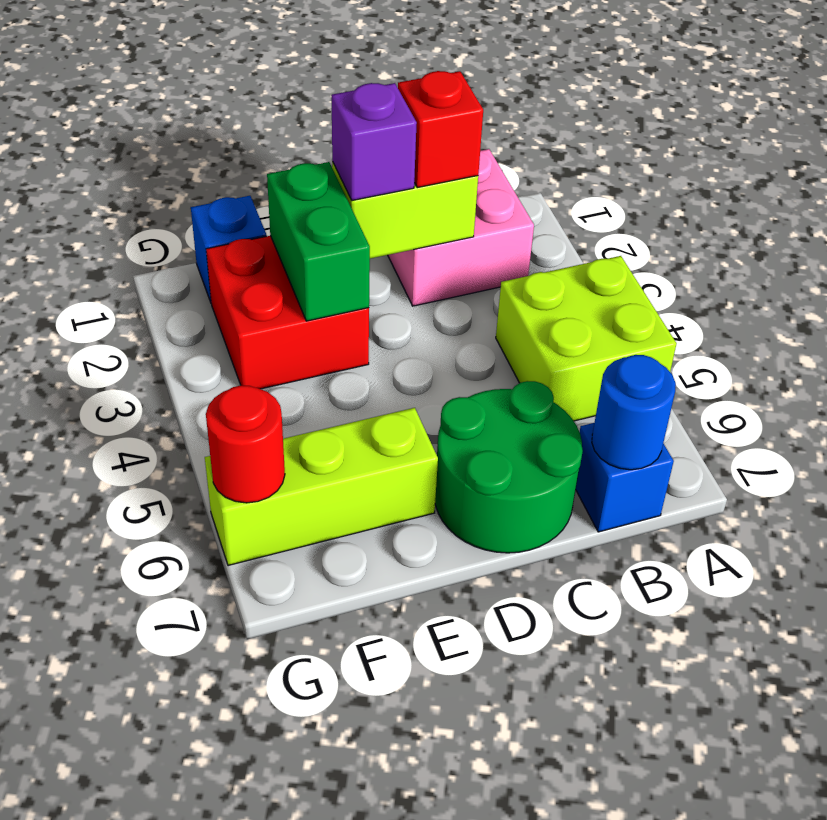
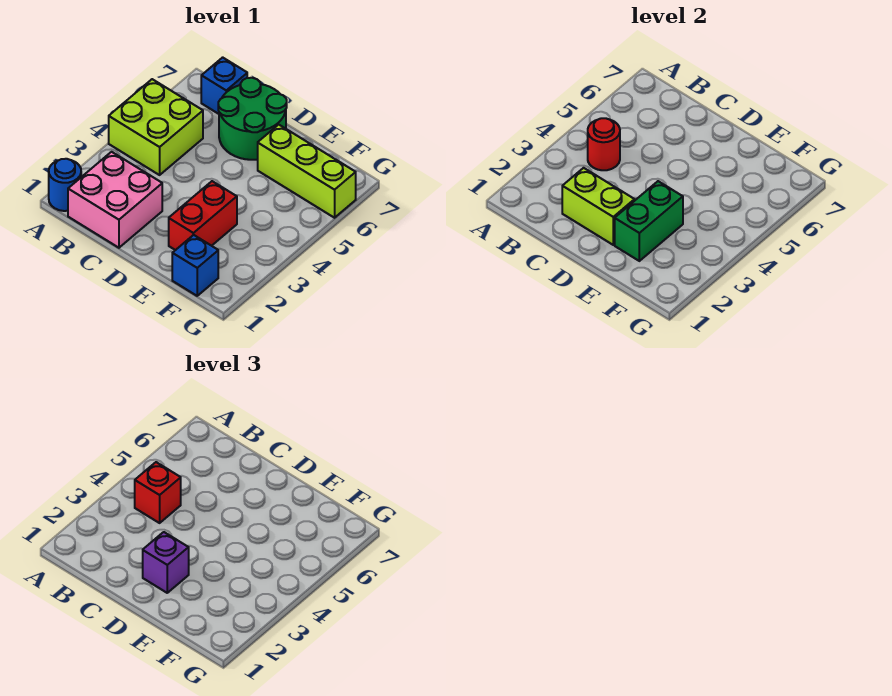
blue round brick B7 level 2 -> blue round brick A1 level 1
red brick C2 level 3 -> red brick B4 level 3
red brick E2:F3 level 1 -> red brick E2:E3 level 1
red round brick G6 level 2 -> red round brick B4 level 2

